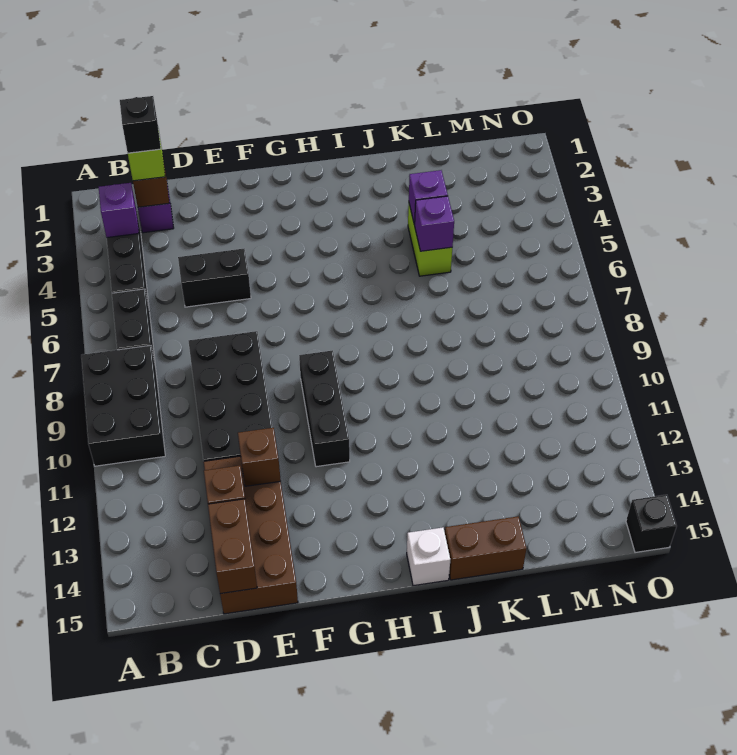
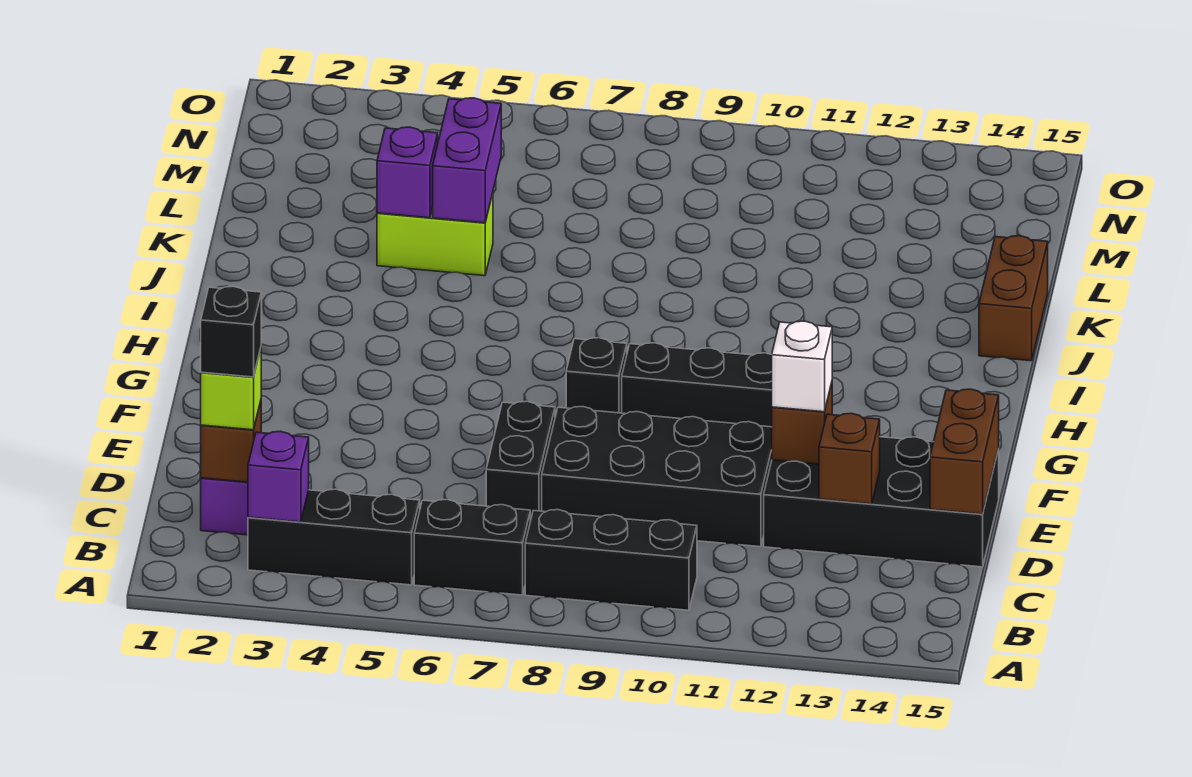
black brick A8:B10 level 1 -> black brick B8:B10 level 1
black brick D5:E5 level 1 -> black brick D7:E7 level 1
brown brick D12:E15 level 1 -> black brick D12:E15 level 1
brown brick D14:D15 level 2 -> brown brick D15:E15 level 2
white brick I15 level 1 -> white brick E12 level 3
purple brick K5 level 2 -> purple brick K5:L5 level 2
black brick O15 level 1 -> black brick G8 level 1

